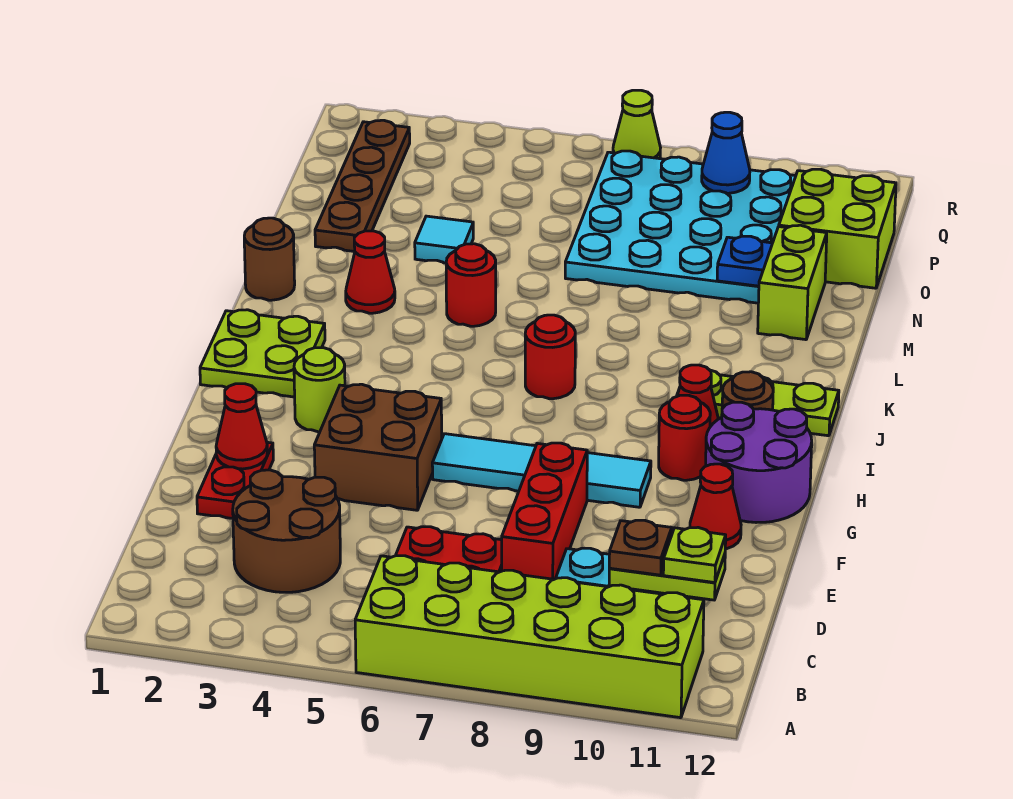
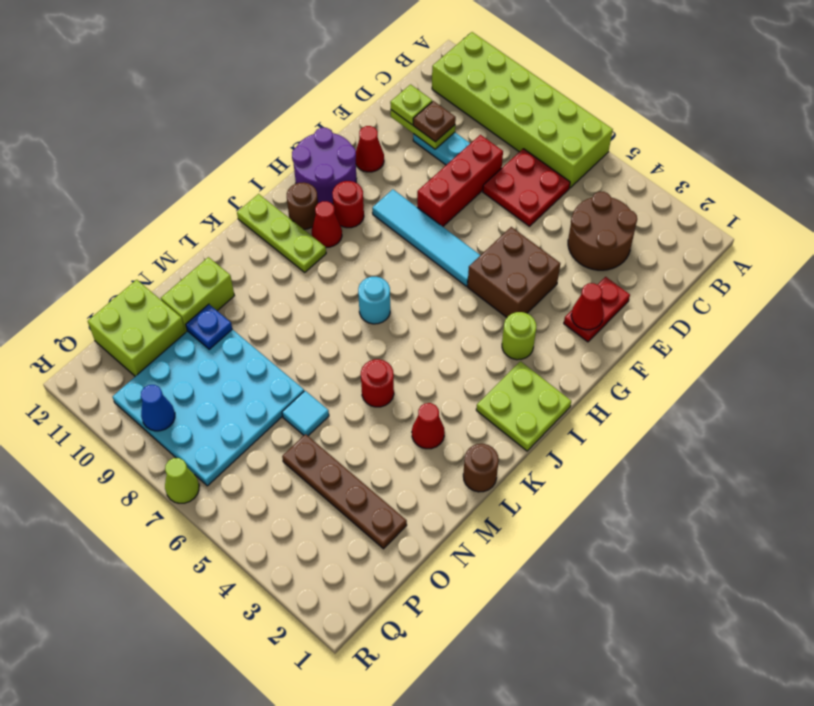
red round brick J7 level 1 -> cyan round brick J7 level 1
brown plate N2:Q2 level 1 -> brown plate O2:O5 level 1
cyan tile N4 level 1 -> cyan tile N6 level 1

